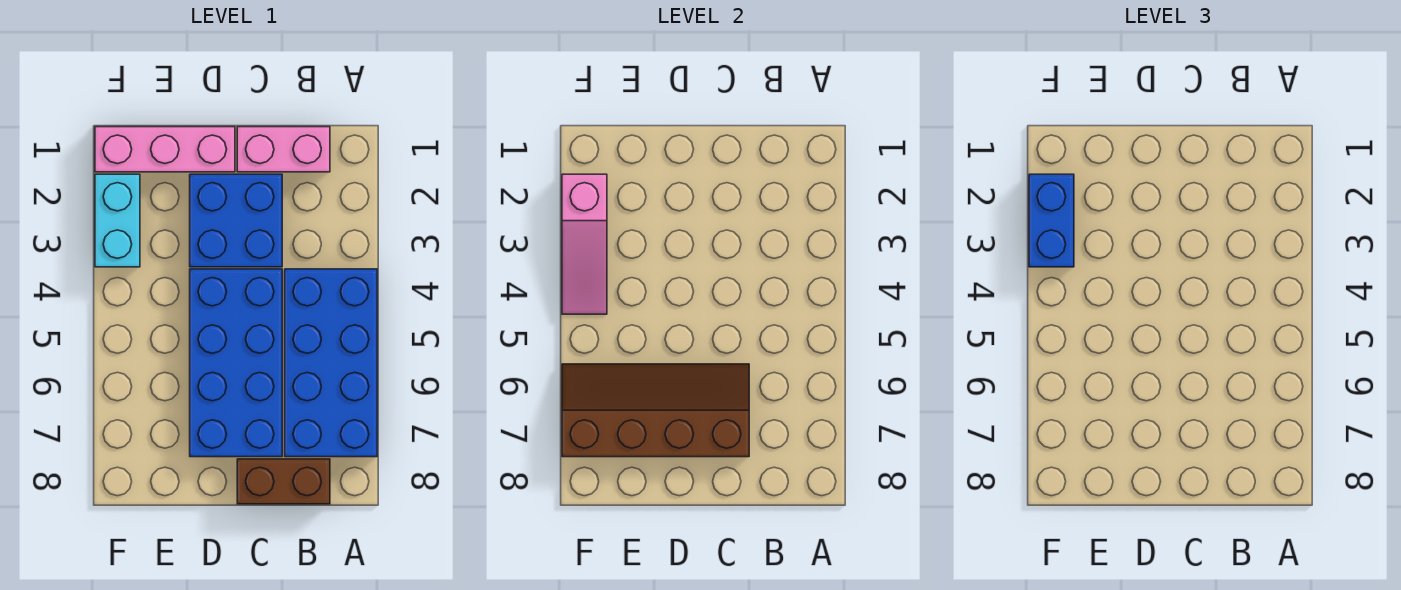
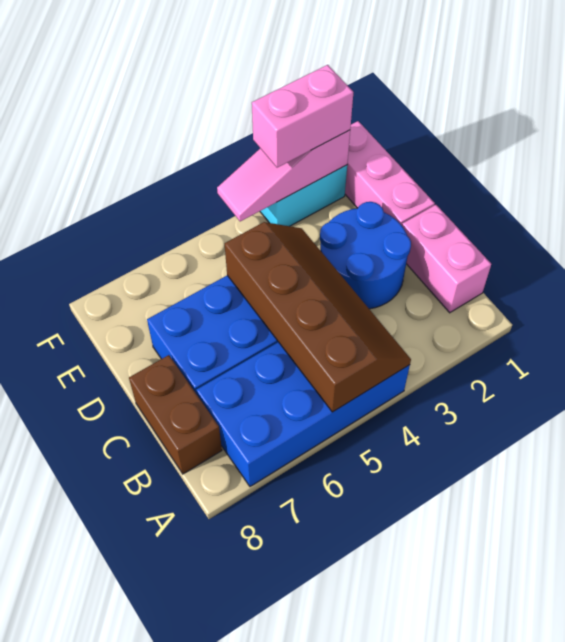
blue brick C2:D3 level 1 -> blue round brick C2:D3 level 1
brown slope C6:F7 level 2 top 7 -> brown slope A4:D5 level 2 top 5
blue brick F2:F3 level 3 -> pink brick F2:F3 level 3

